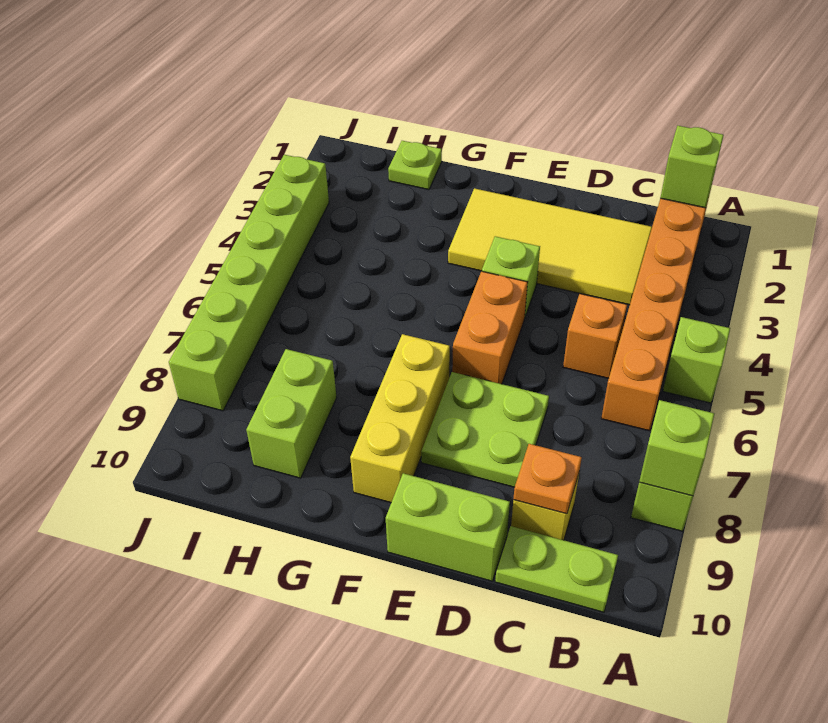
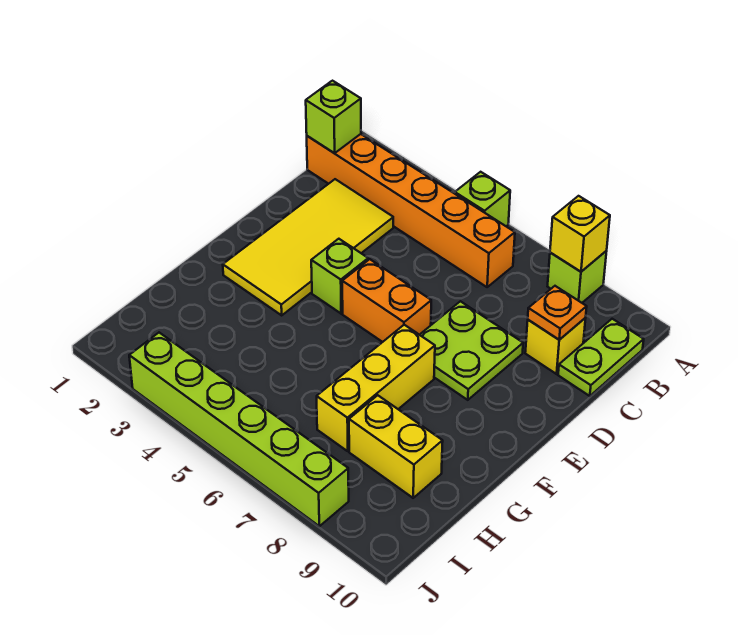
lime brick A8 level 2 -> yellow brick A8 level 2
orange brick C5 level 1 -> none
lime brick D10:E10 level 1 -> none
yellow brick F7:F9 level 1 -> yellow brick F7:H7 level 1
lime plate H1 level 1 -> none
lime brick H8:H9 level 1 -> yellow brick H8:H9 level 1

